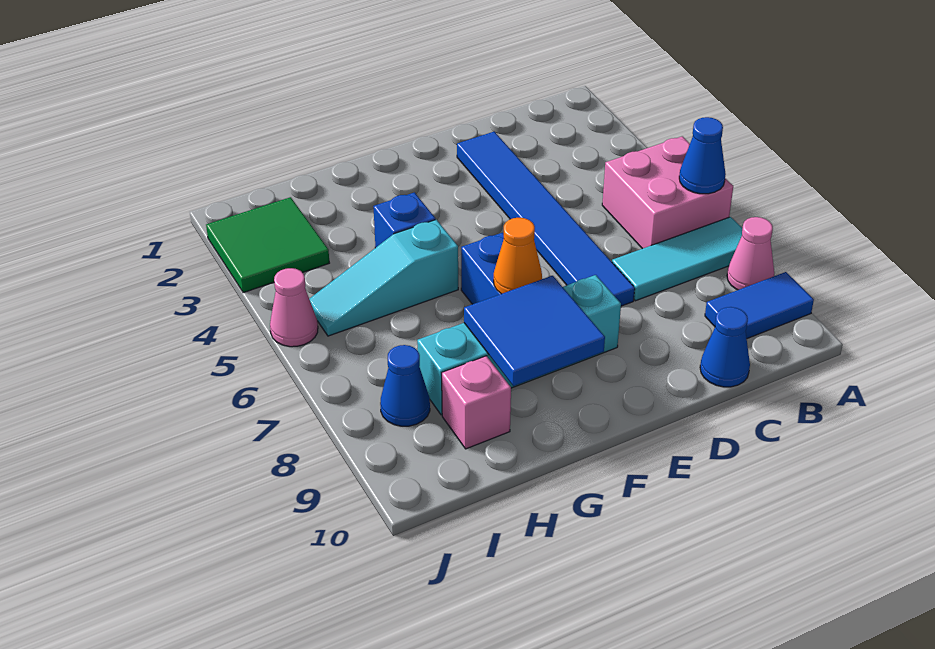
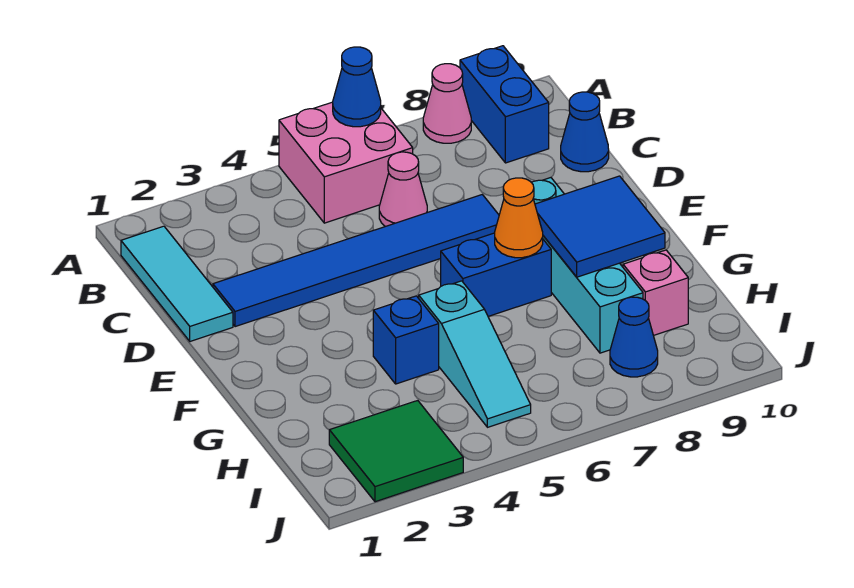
cyan tile A7:C7 level 1 -> cyan tile B1:D1 level 1
blue tile A9:B9 level 1 -> blue brick A9:B9 level 1
pink cone J5 level 1 -> pink cone C6 level 1

